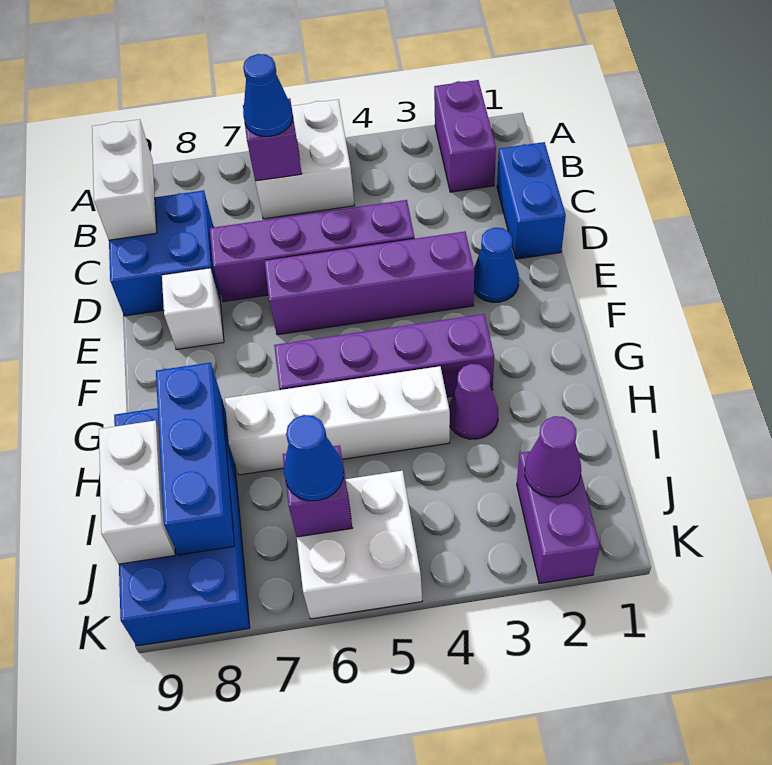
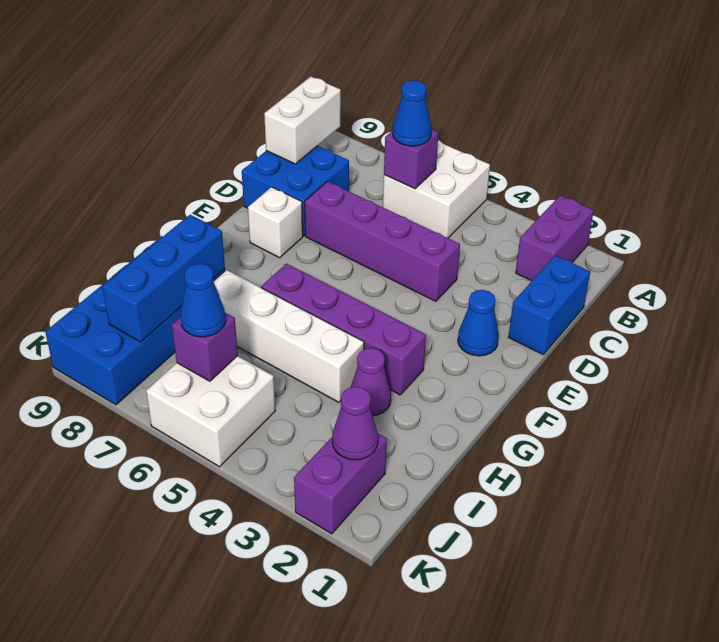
purple brick E3:E6 level 1 -> none
white brick I9:J9 level 2 -> none

